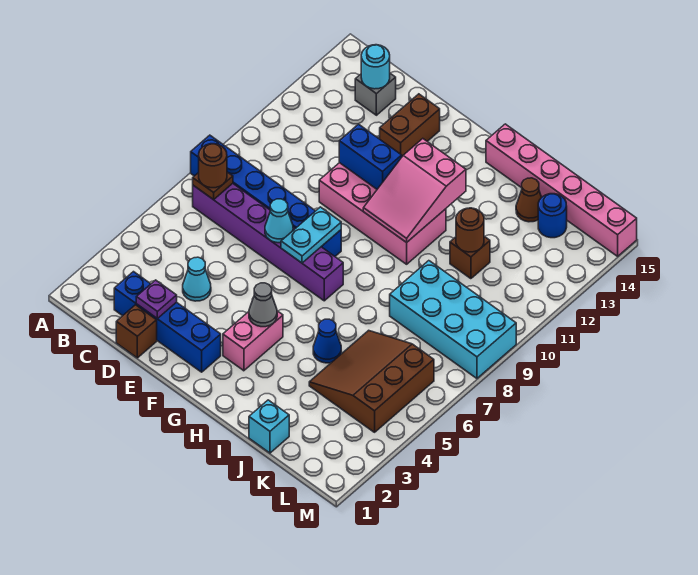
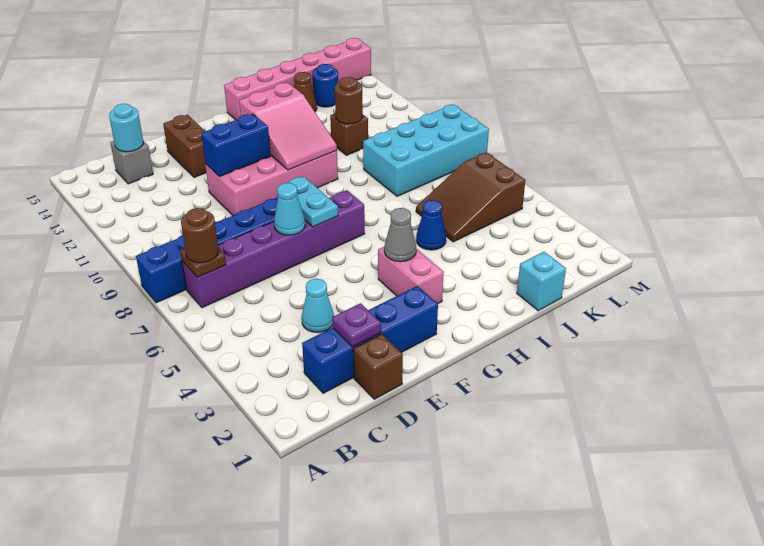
brown slope J4:L6 level 1 top L -> brown slope J5:L6 level 1 top L

